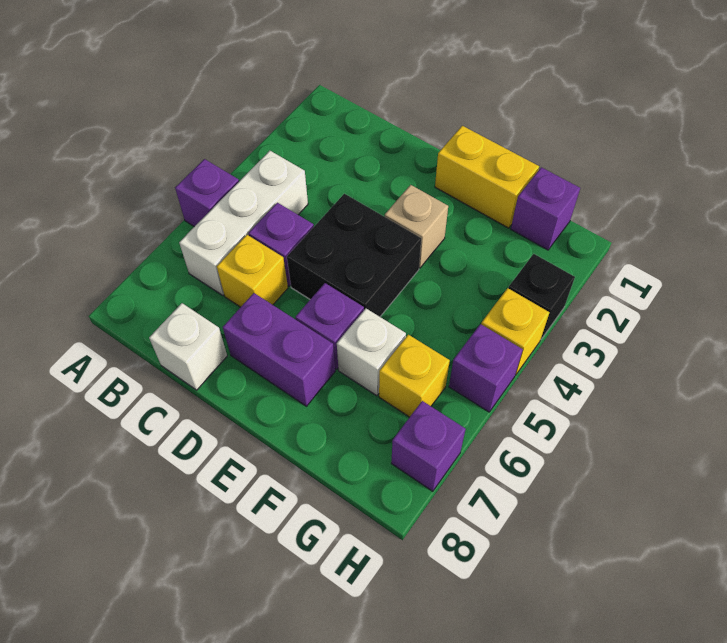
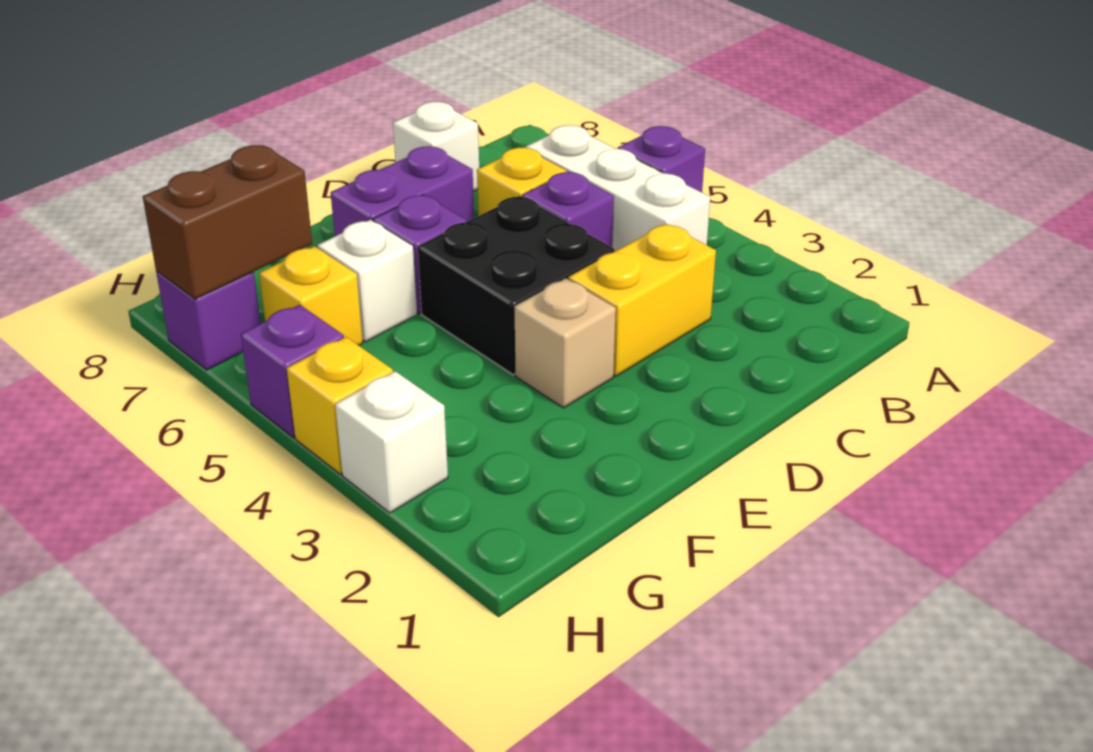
yellow brick E1:F1 level 1 -> yellow brick C3:D3 level 1
purple brick G1 level 1 -> none
none -> brown brick G7:H7 level 2
black brick H3 level 1 -> white brick H3 level 1

